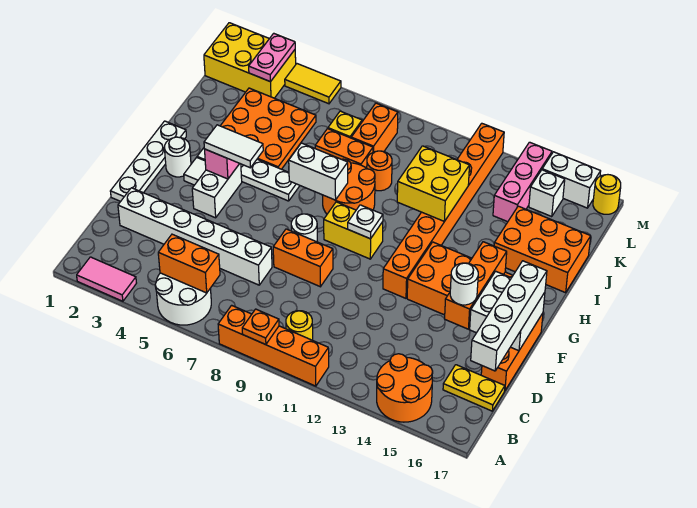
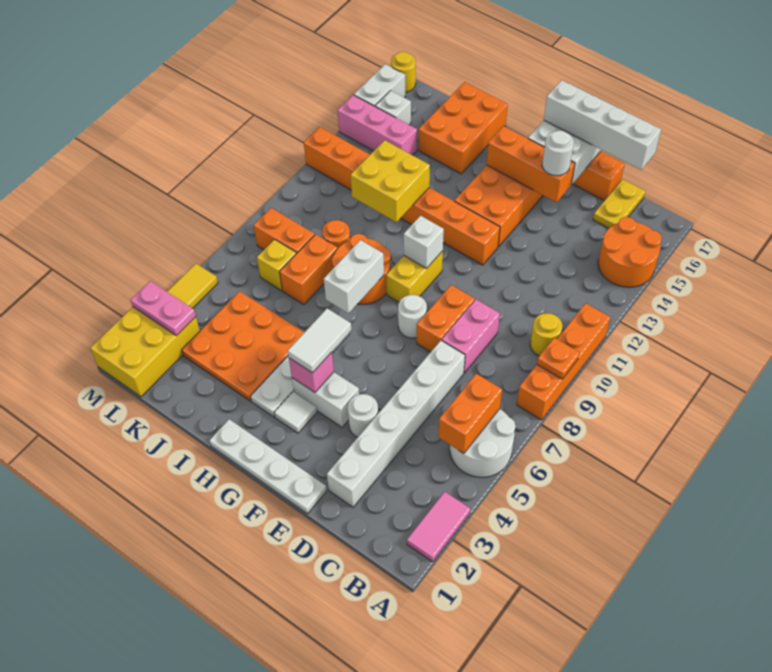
none -> pink brick D8:D9 level 1
white round brick G2 level 1 -> white round brick E4 level 1
white plate G10 level 2 -> white brick G10 level 2

